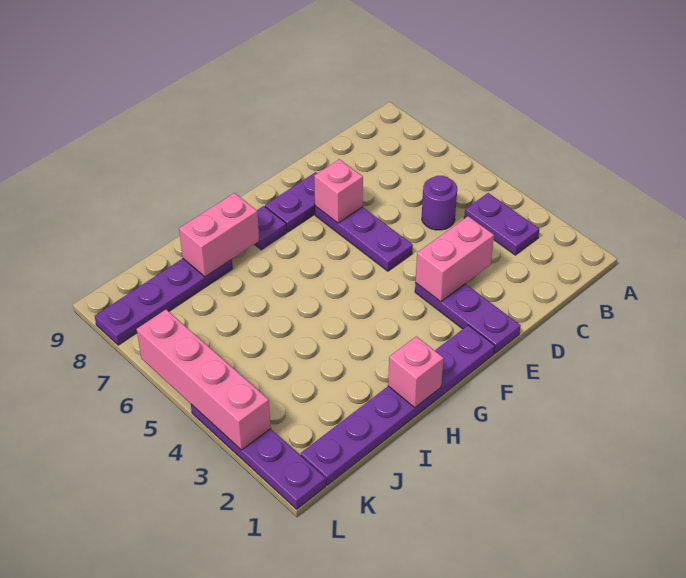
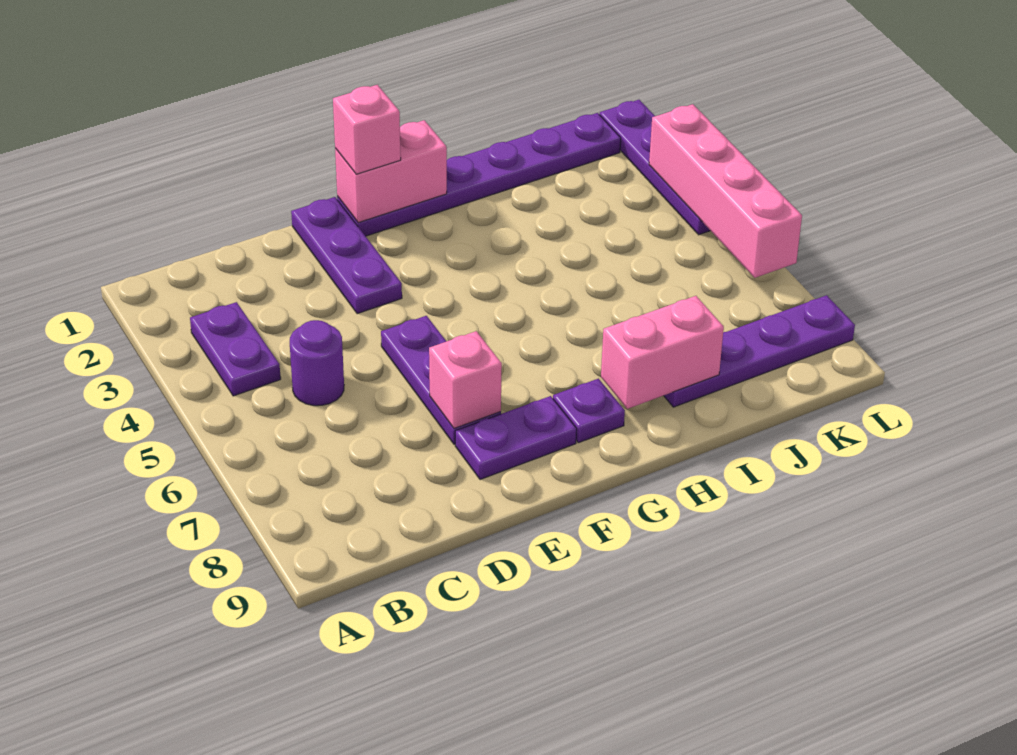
pink brick D3:E3 level 2 -> pink brick F1:G1 level 2
pink brick H1 level 2 -> pink brick F1 level 3

